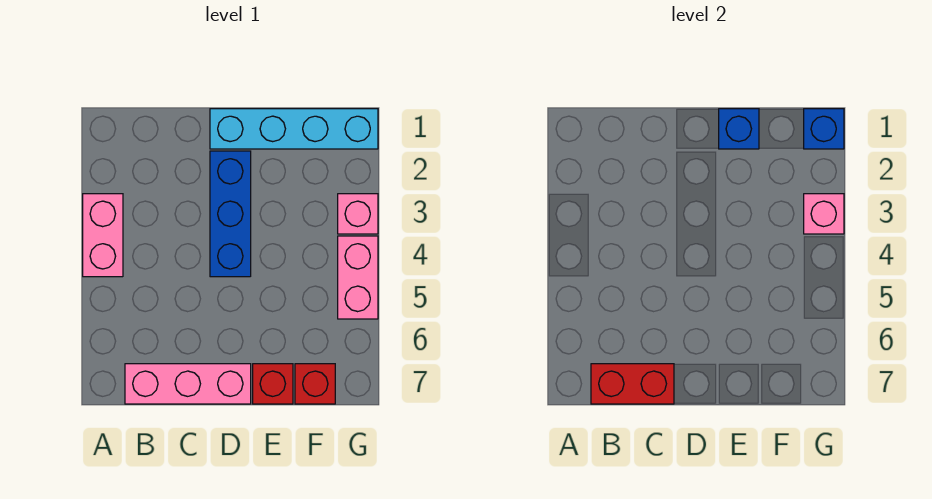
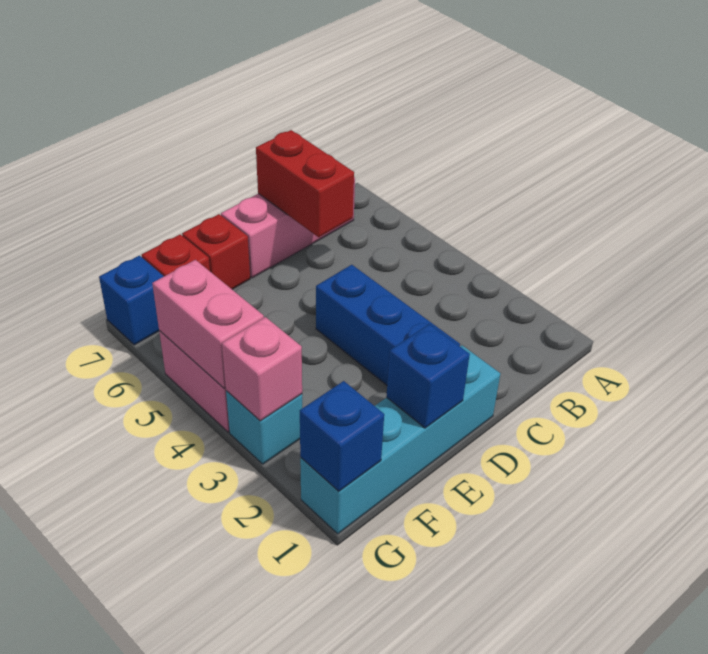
pink brick A3:A4 level 1 -> pink brick G4:G5 level 2
red brick B7:C7 level 2 -> red brick C6:C7 level 2
pink brick G3 level 1 -> cyan brick G3 level 1
none -> blue brick G7 level 1

